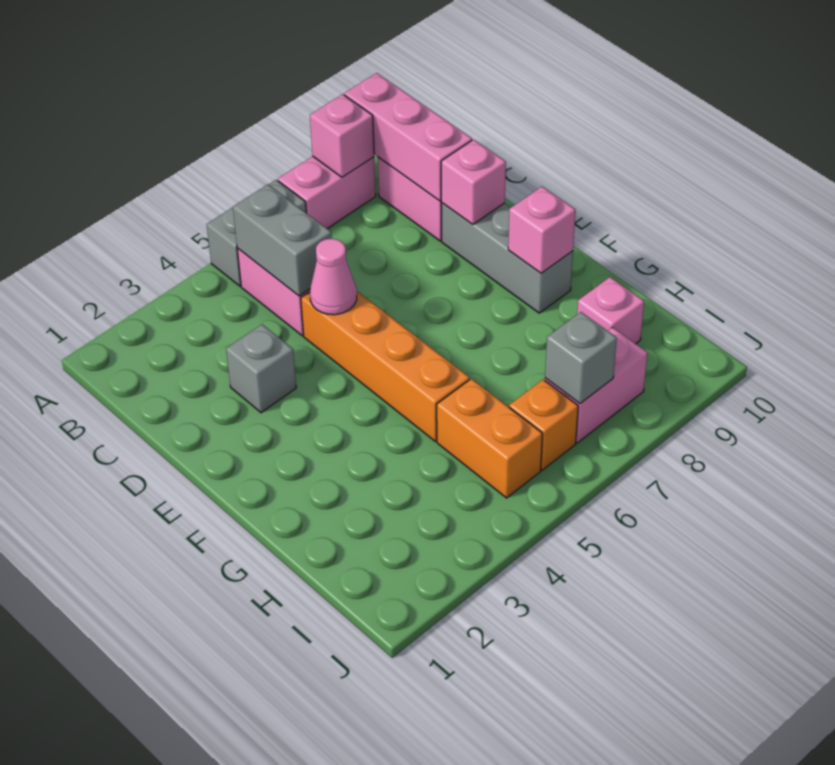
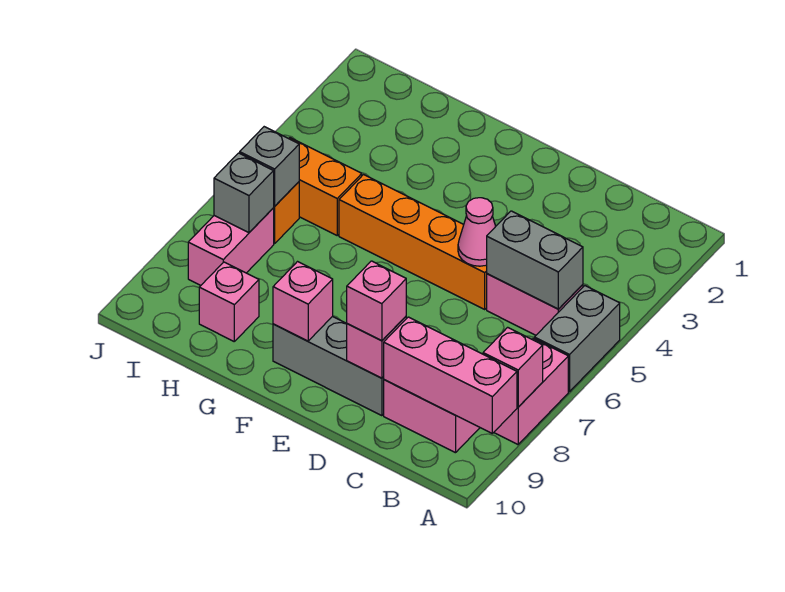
grey brick D3 level 1 -> grey brick I6 level 2
none -> pink brick D9 level 3

